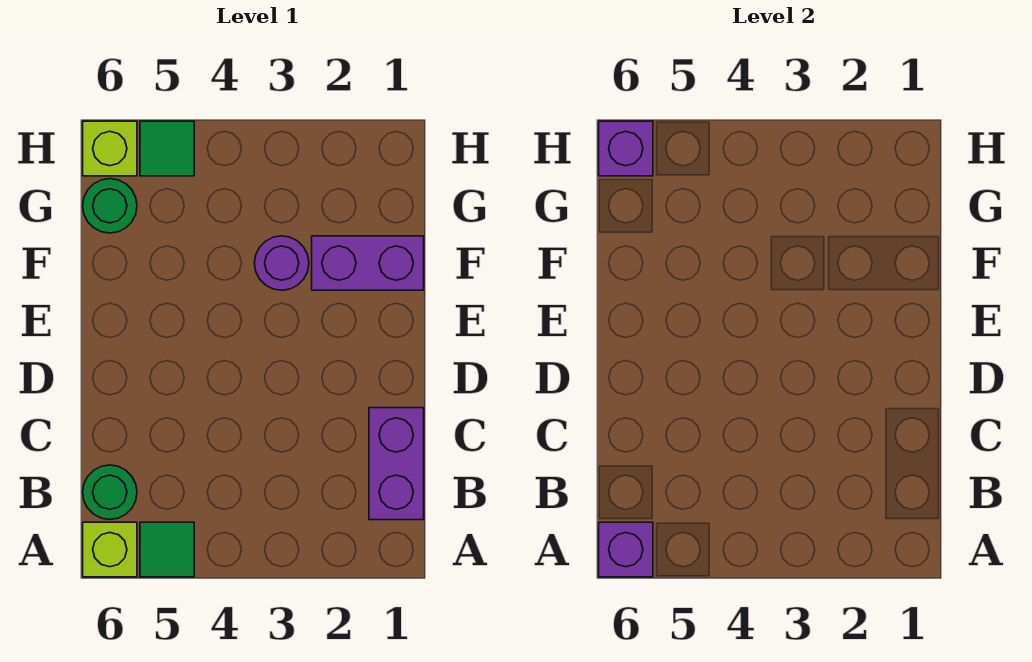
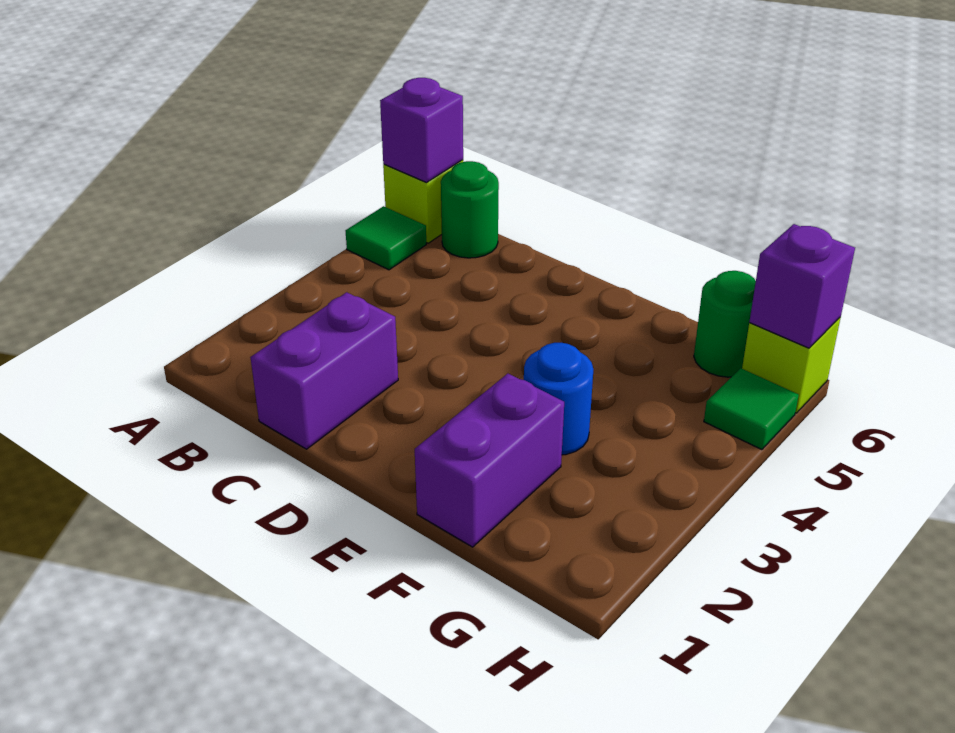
purple brick B1:C1 level 1 -> purple brick C1:C2 level 1
purple round brick F3 level 1 -> blue round brick F3 level 1

